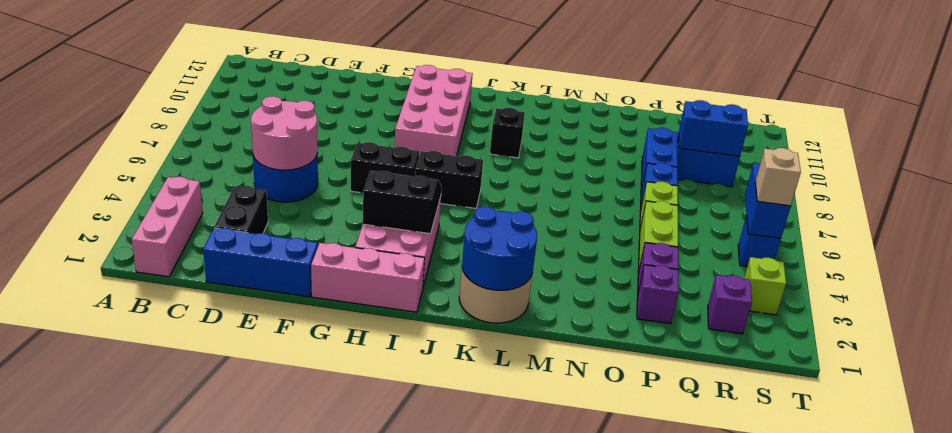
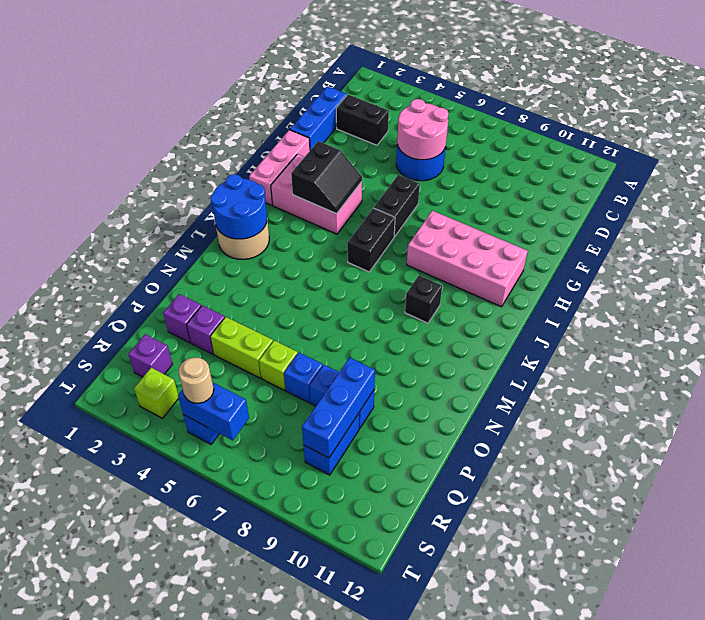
pink brick B1:B3 level 1 -> none
blue brick Q9:R9 level 2 -> blue brick P9:R9 level 2
tan brick S5 level 3 -> tan round brick S5 level 3

